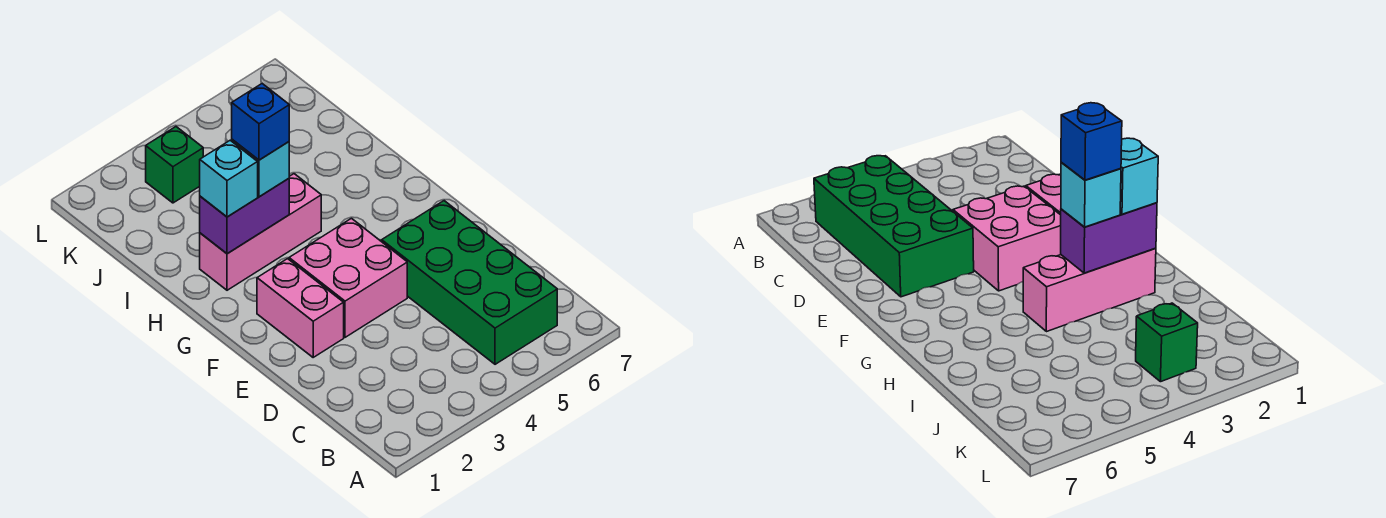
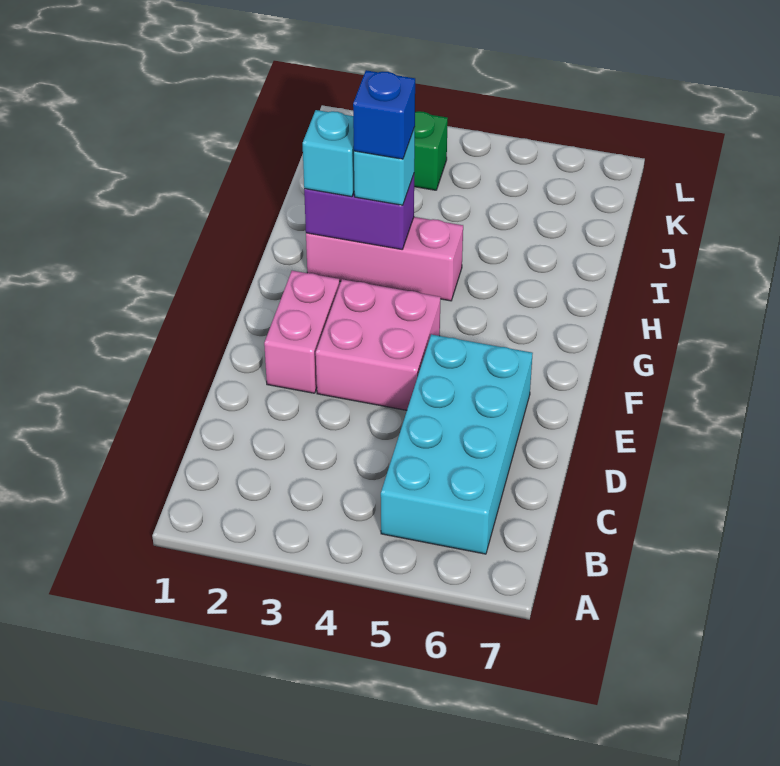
green brick B5:E6 level 1 -> cyan brick B5:E6 level 1

